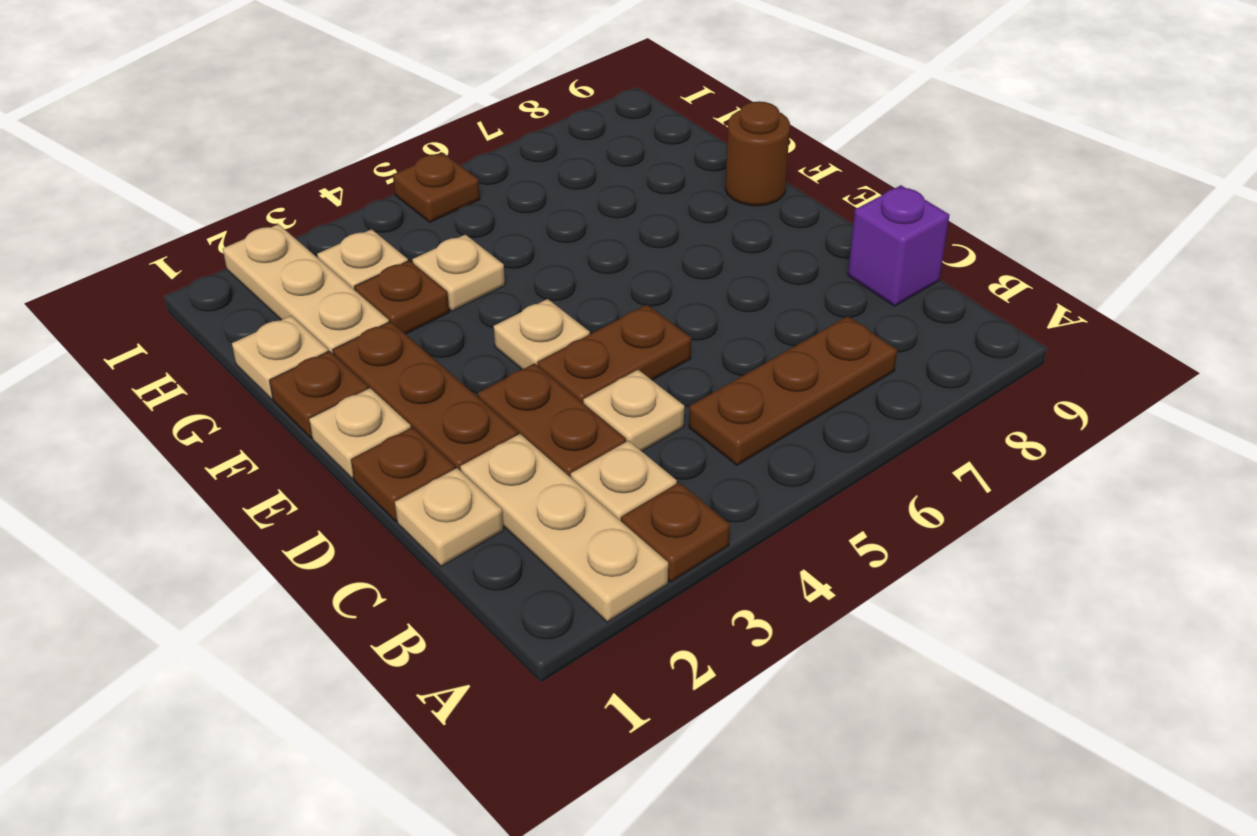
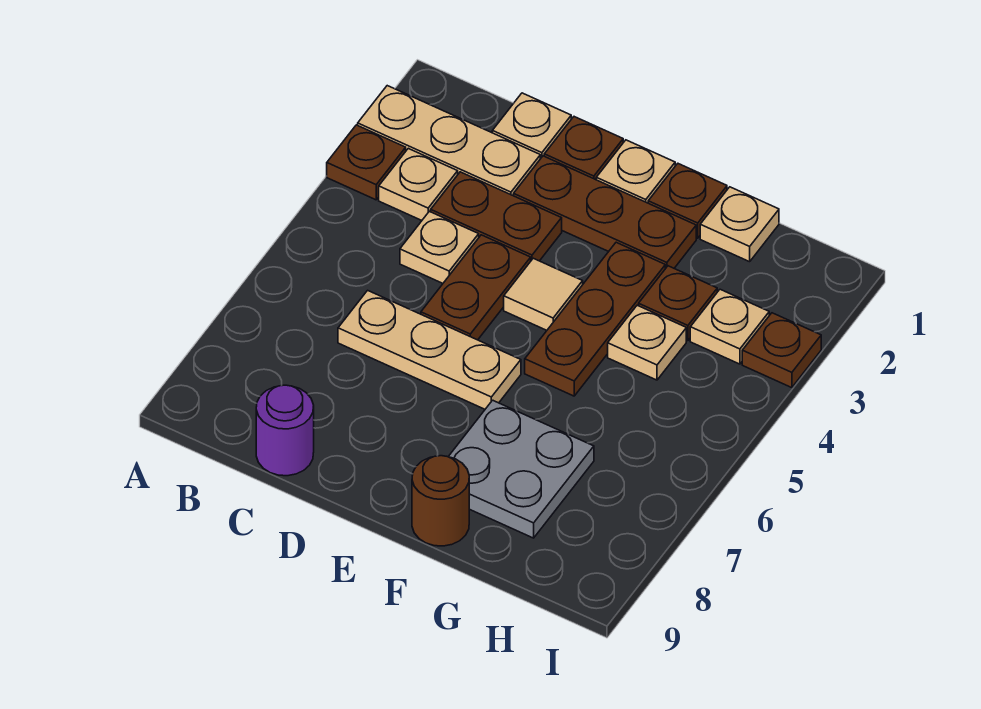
brown plate B5:B7 level 1 -> brown plate F3:F5 level 1
purple brick C9 level 1 -> purple round brick C9 level 1
tan plate E4 level 1 -> tan tile E4 level 1
none -> grey plate F7:G8 level 1
tan plate G2:I2 level 1 -> tan plate C6:E6 level 1
brown plate I5 level 1 -> brown plate I3 level 1

